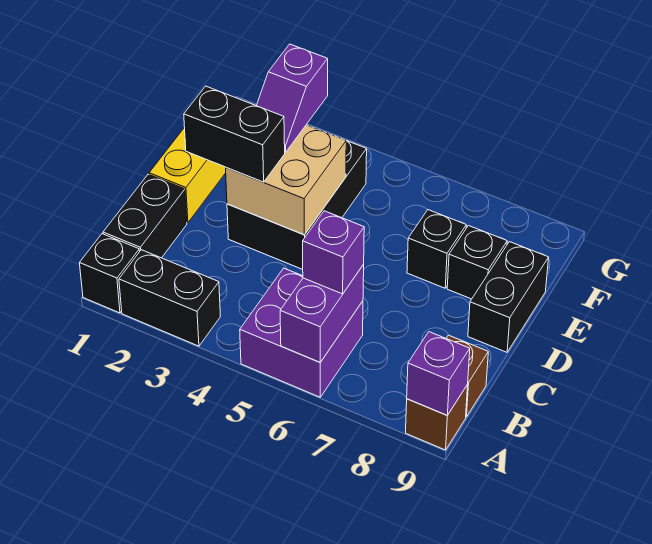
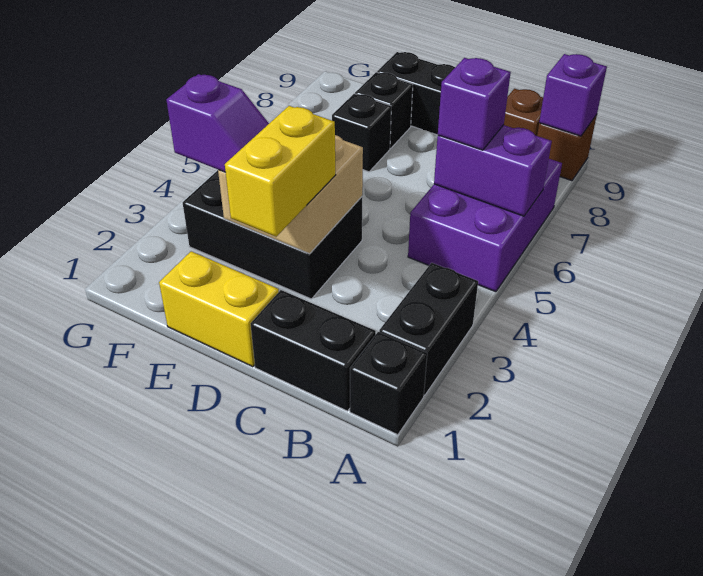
purple brick A5:B6 level 1 -> purple brick A5:B7 level 1
black brick D2:D3 level 3 -> yellow brick D2:D3 level 3

